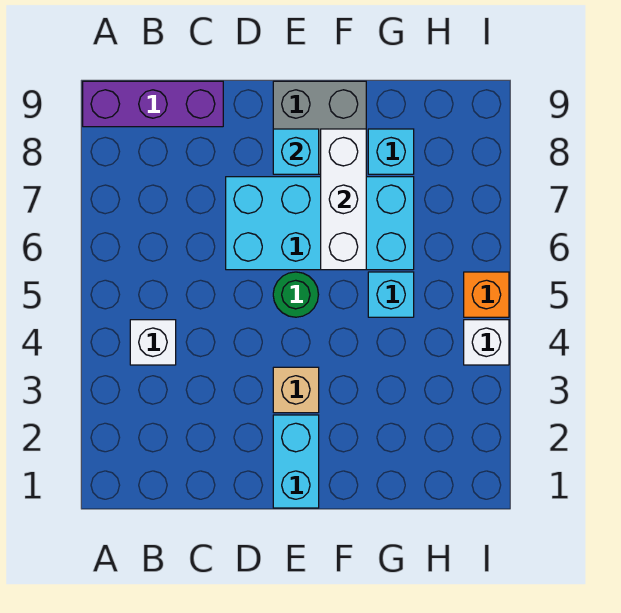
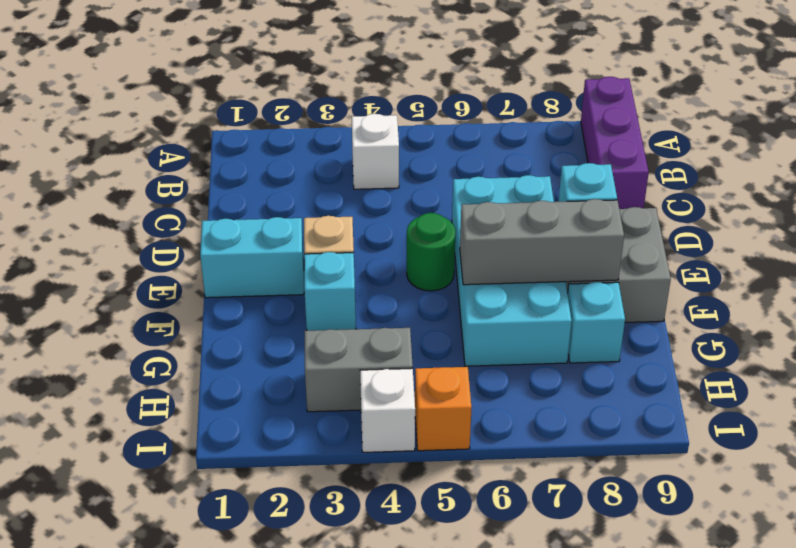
white brick F6:F8 level 2 -> grey brick F6:F8 level 2
cyan brick G5 level 1 -> cyan brick F3 level 1
none -> grey brick H3:H4 level 1

